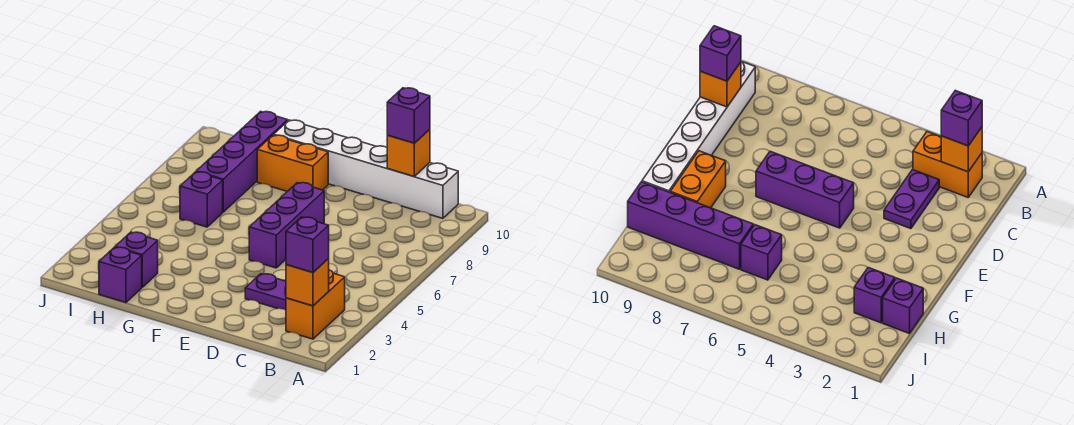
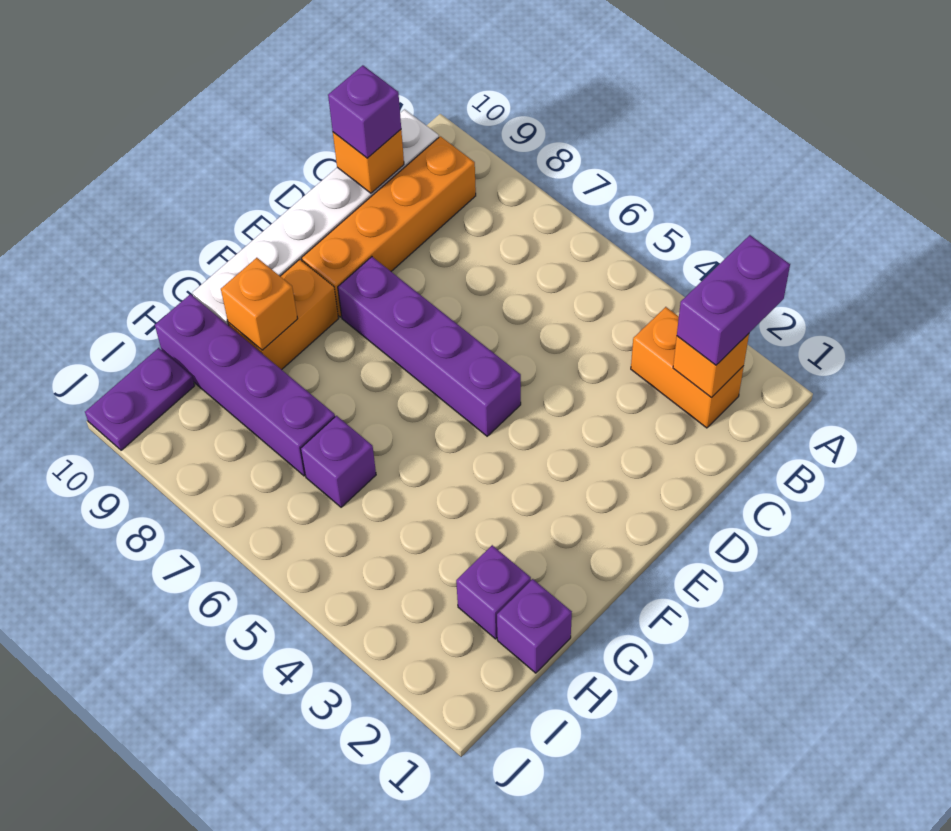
purple brick B2 level 3 -> purple brick A2:B2 level 3
none -> orange brick B9:E9 level 1
purple plate C3:D3 level 1 -> purple plate I10:J10 level 1
purple brick E5:E7 level 1 -> purple brick E5:E8 level 1
none -> orange brick G9 level 2

